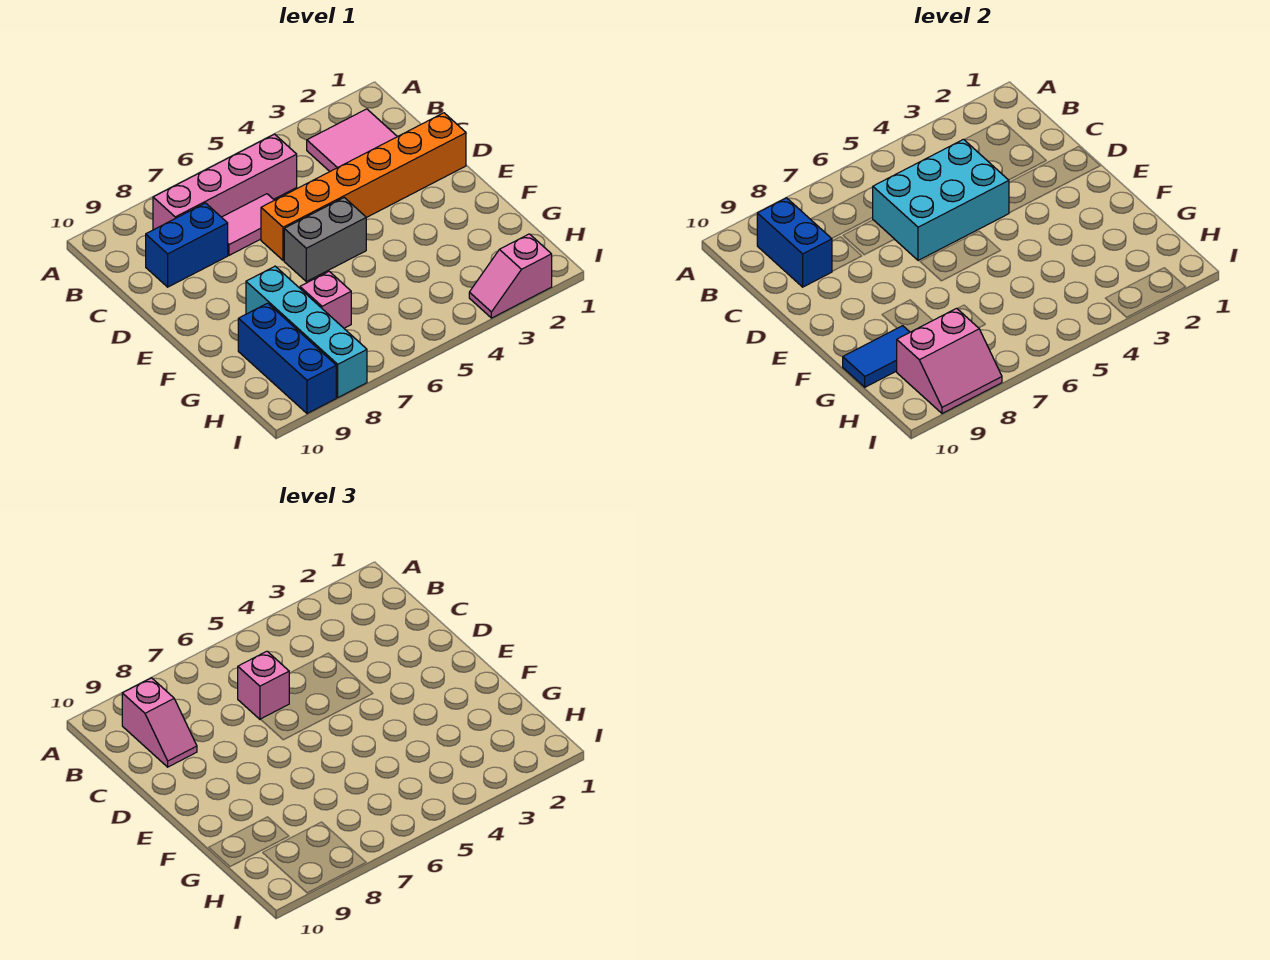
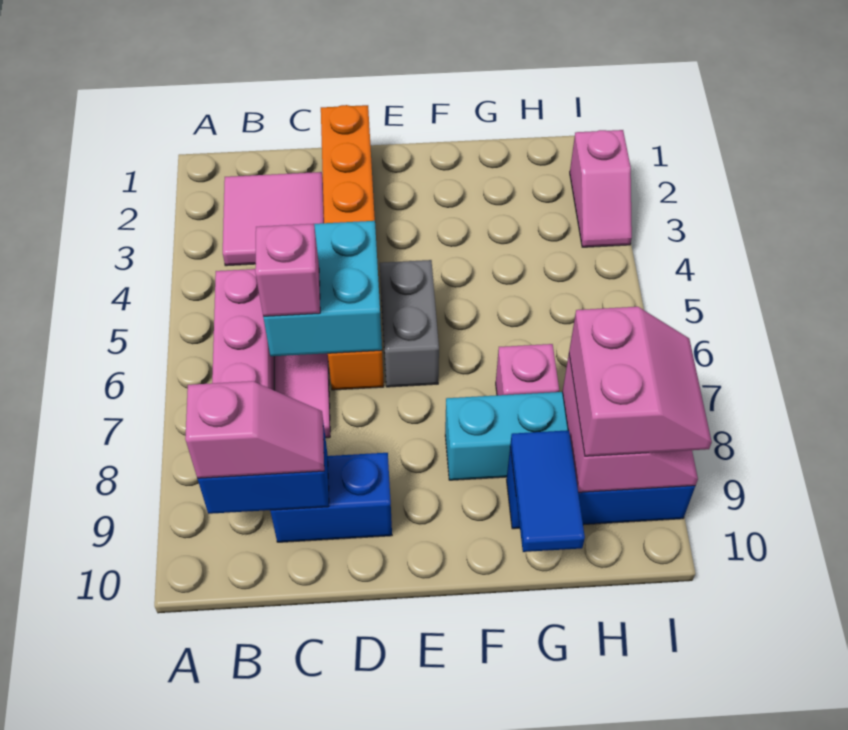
cyan brick C4:D6 level 2 -> cyan brick C5:D6 level 2
blue brick C8:C9 level 1 -> blue brick C9:D9 level 1
none -> pink slope H8:I9 level 3 top H

